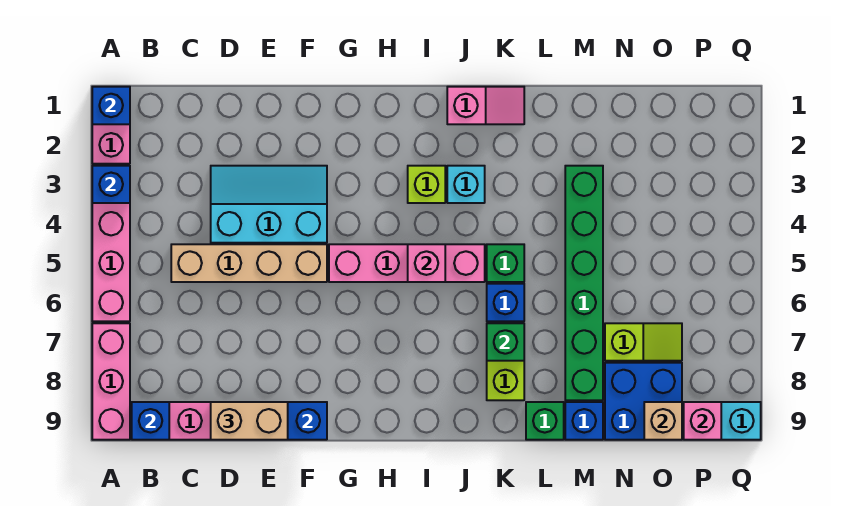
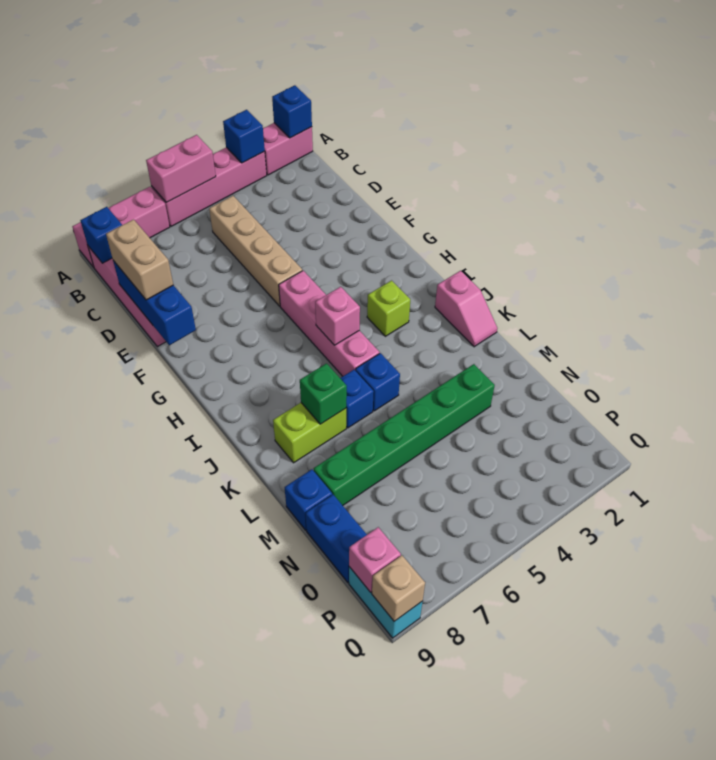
none -> pink brick A5:A6 level 2
cyan slope D3:F4 level 1 top 4 -> none
cyan brick J3 level 1 -> none
green brick K5 level 1 -> blue brick K5 level 1
green brick L9 level 1 -> none
lime slope N7:O7 level 1 top N -> none
blue brick N8:O9 level 1 -> blue brick N9:O9 level 1
tan brick O9 level 2 -> tan brick Q9 level 2

